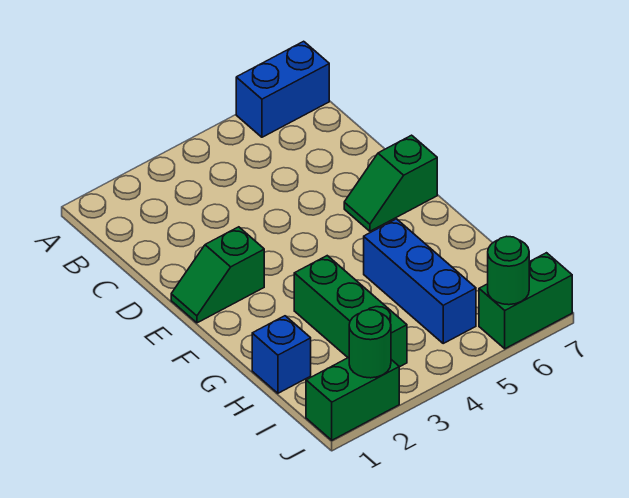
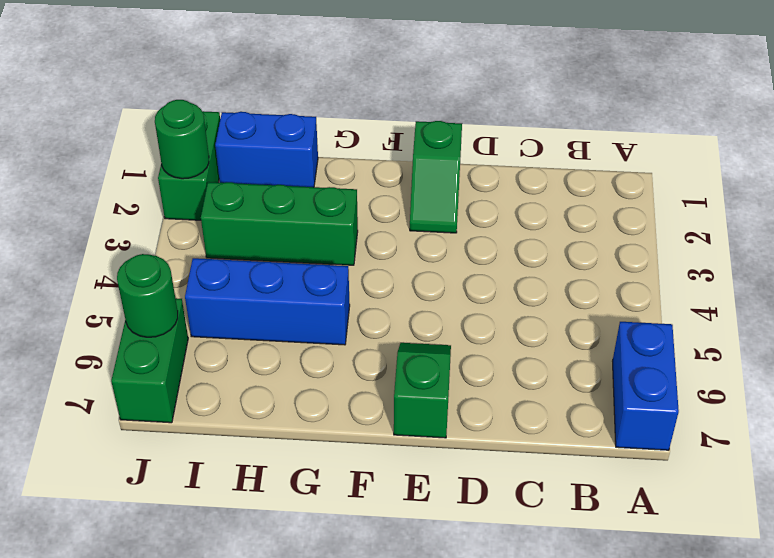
green slope E1:E2 level 1 top 2 -> green slope E1:E2 level 1 top 1
blue brick H1 level 1 -> blue brick H1:I1 level 1

